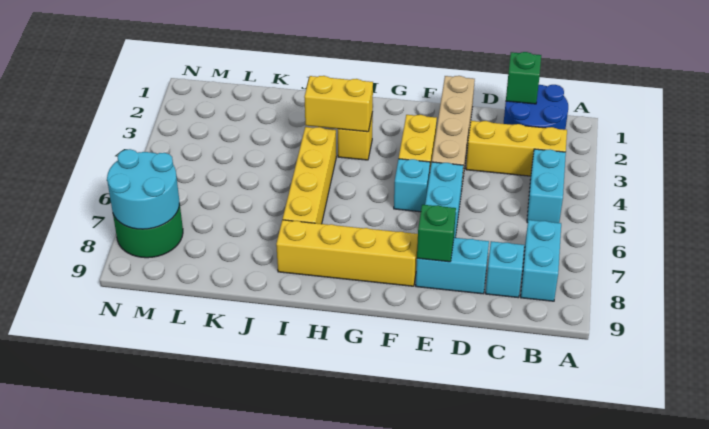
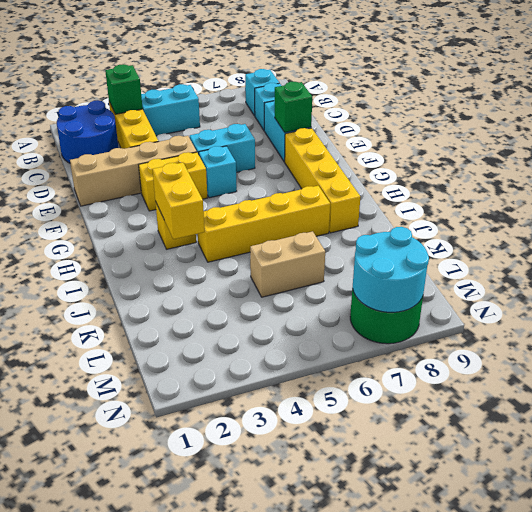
cyan brick B7:B8 level 1 -> cyan brick B8 level 1
green brick C1 level 2 -> green brick B3 level 2
none -> tan brick K5:K6 level 1

